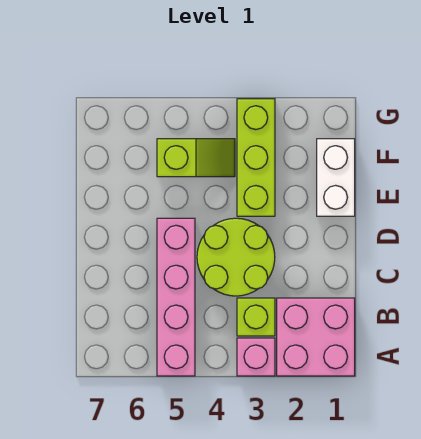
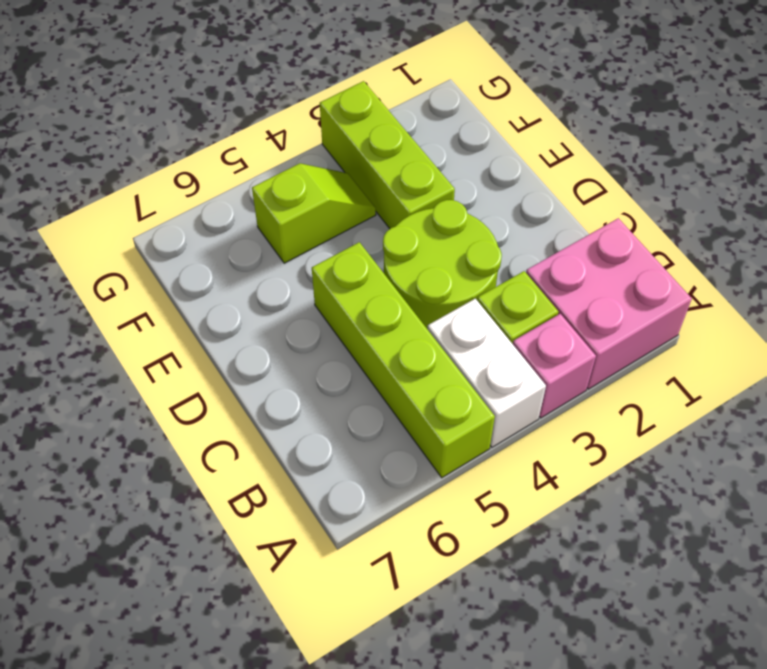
pink brick A5:D5 level 1 -> lime brick A5:D5 level 1
white brick E1:F1 level 1 -> white brick A4:B4 level 1

